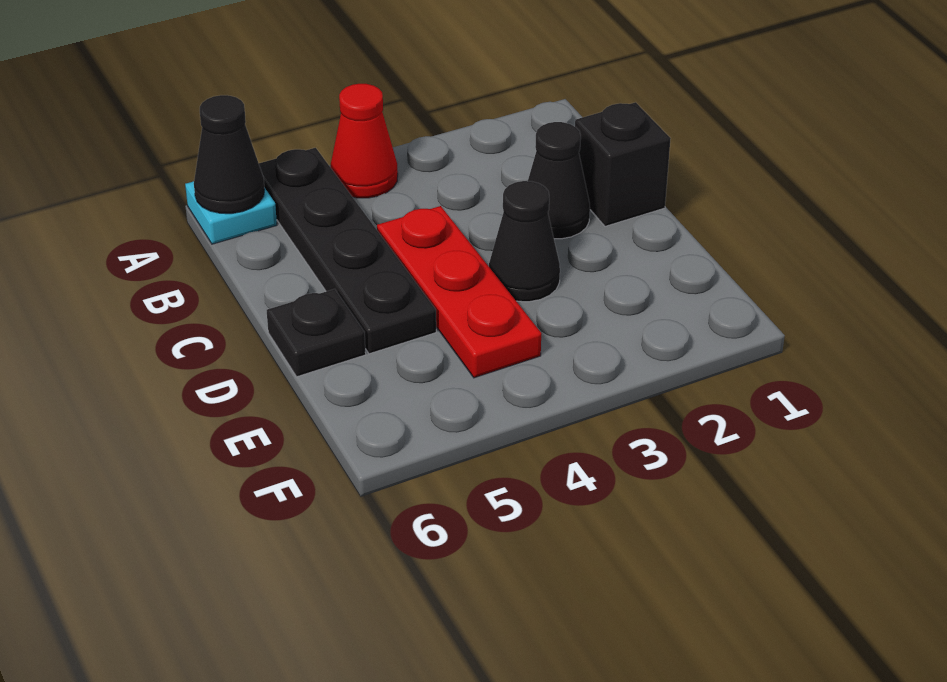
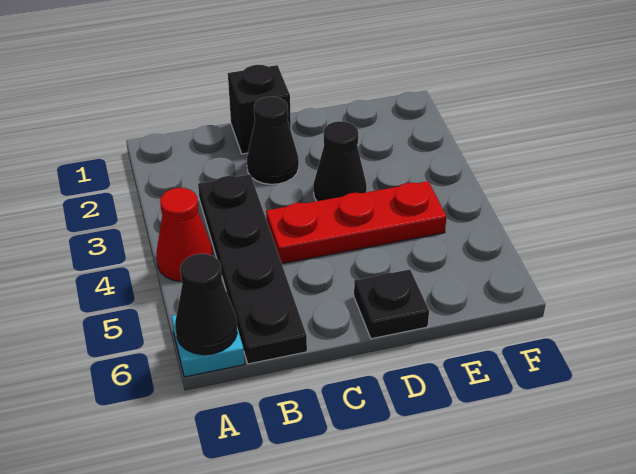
black plate A5:D5 level 1 -> black plate B3:B6 level 1

